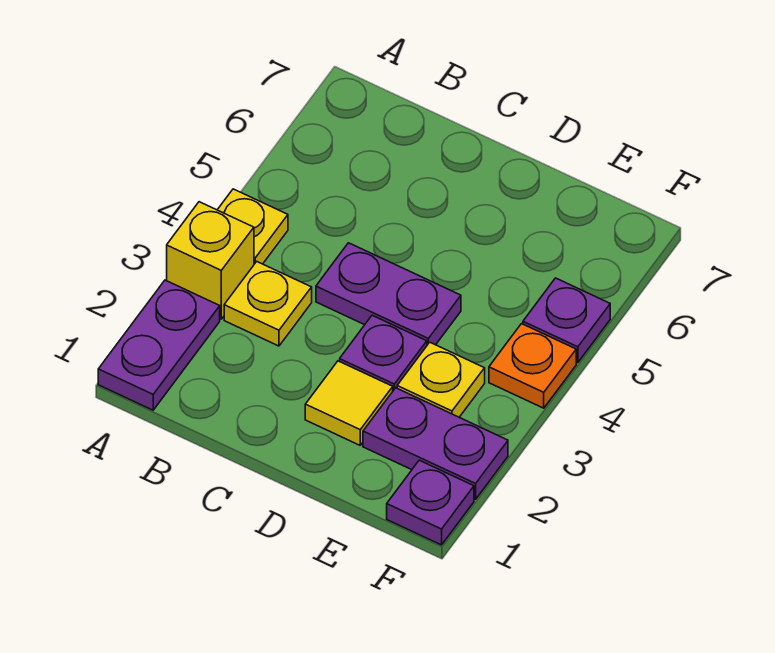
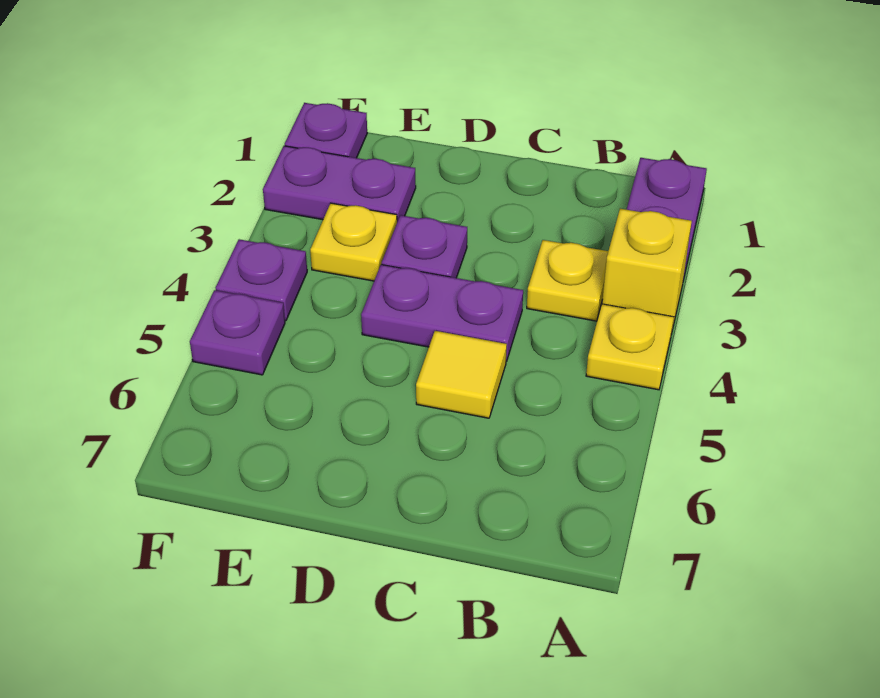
yellow tile D2 level 1 -> yellow tile C5 level 1
orange plate F4 level 1 -> purple plate F4 level 1

